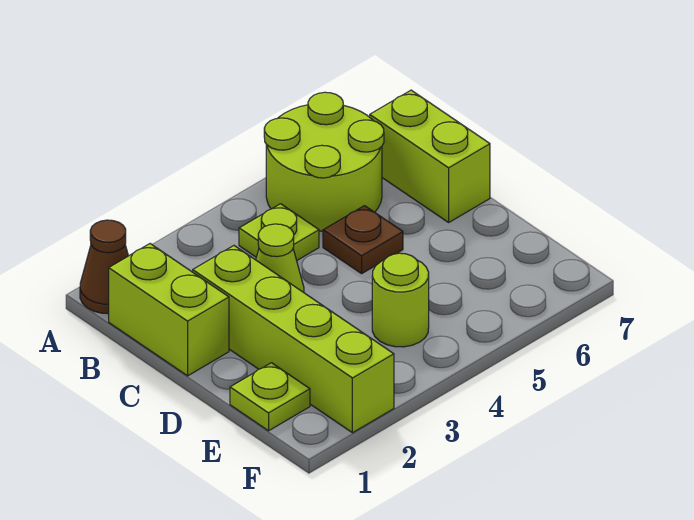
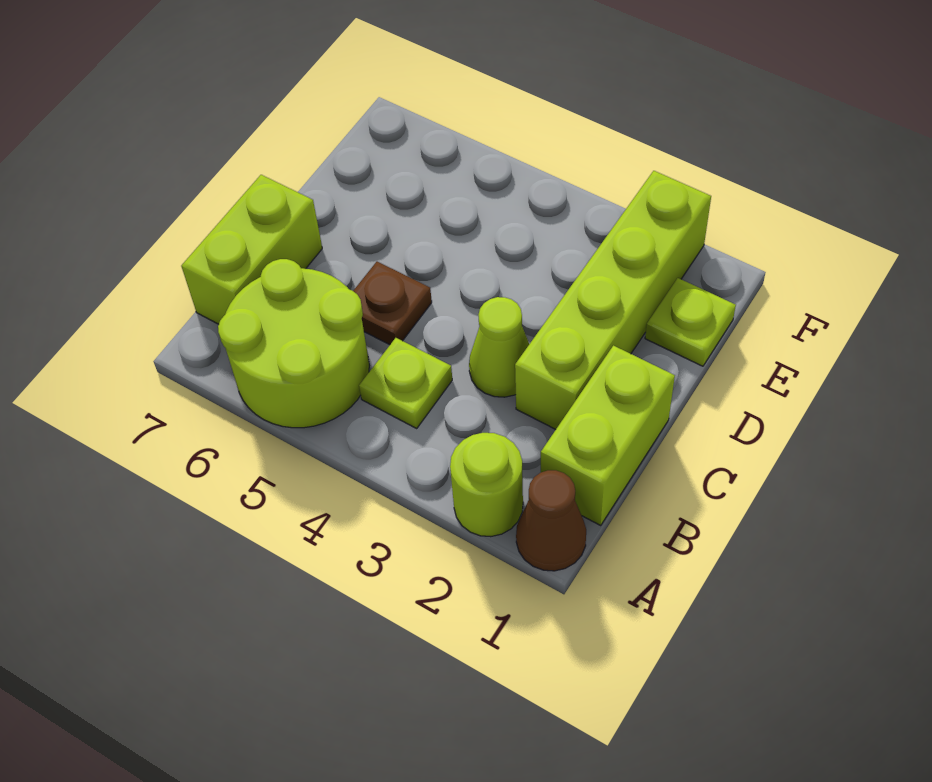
lime round brick E4 level 1 -> lime round brick A2 level 1

